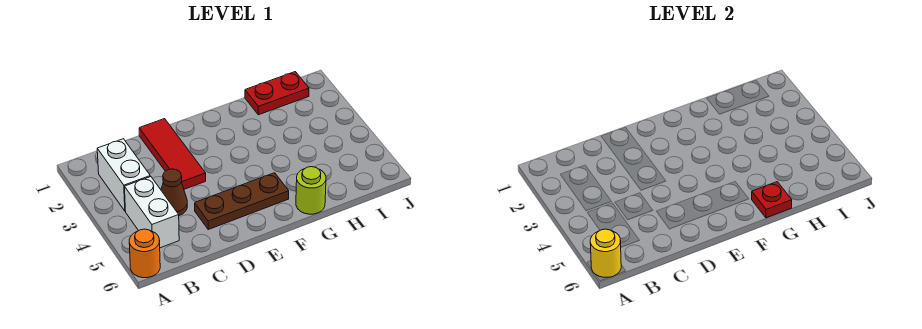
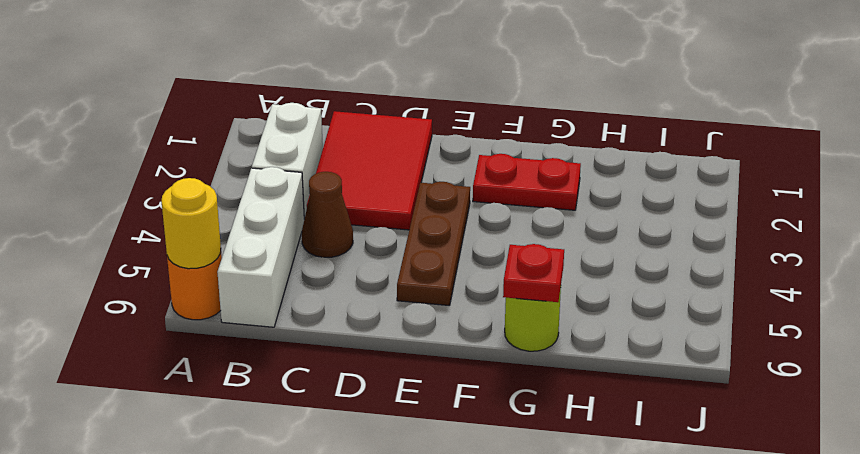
white brick B4:B5 level 1 -> white brick B4:B6 level 1
red tile D1:D3 level 1 -> red tile C1:D3 level 1
brown plate D5:F5 level 1 -> brown plate E3:E5 level 1
red plate H1:I1 level 1 -> red plate F2:G2 level 1

